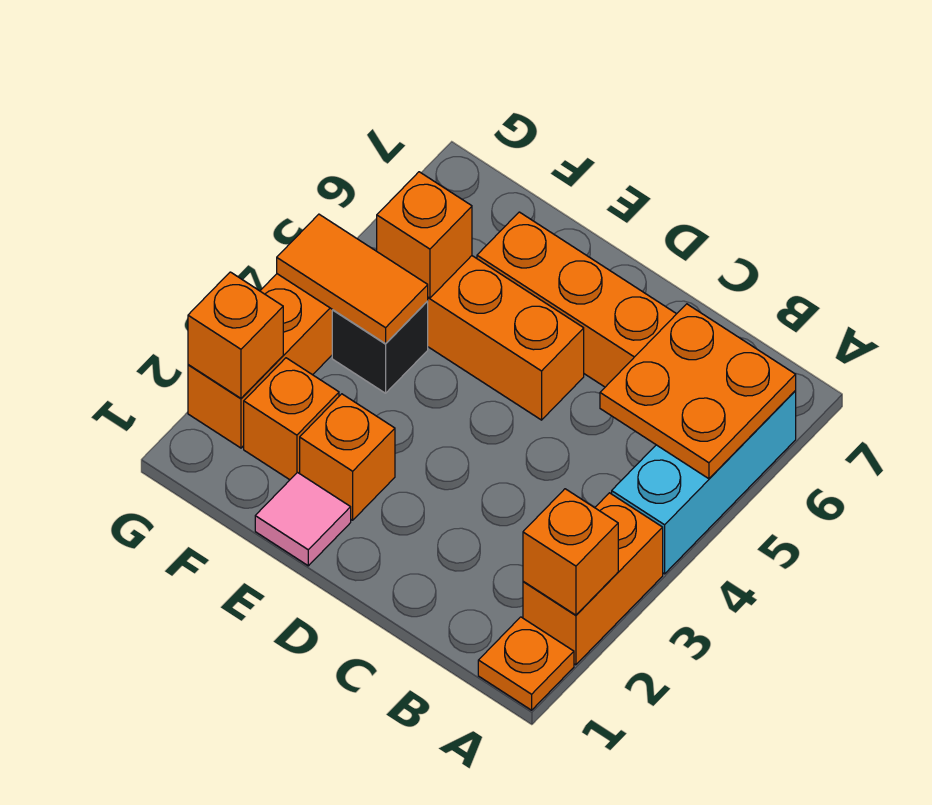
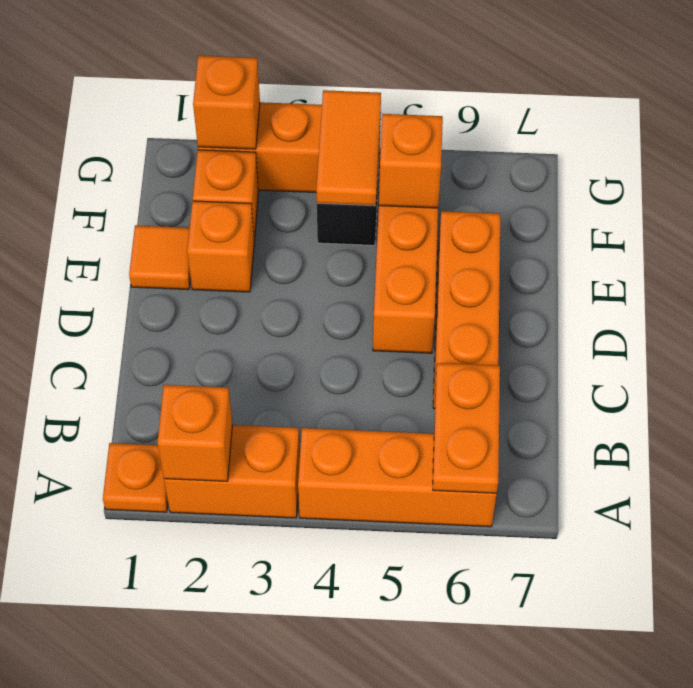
cyan brick A4:A6 level 1 -> orange brick A4:A6 level 1
orange plate A5:B6 level 2 -> orange plate A6:B6 level 2
pink tile E1 level 1 -> orange tile E1 level 1

